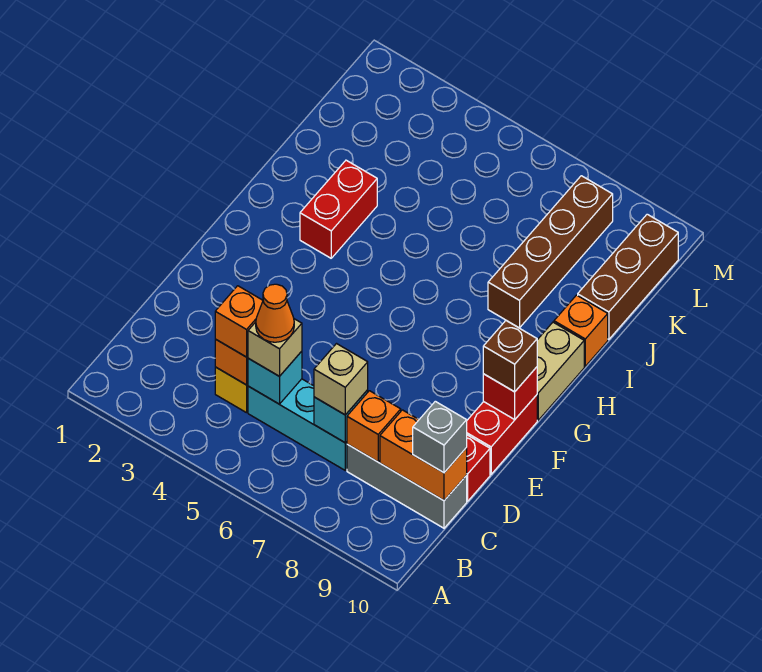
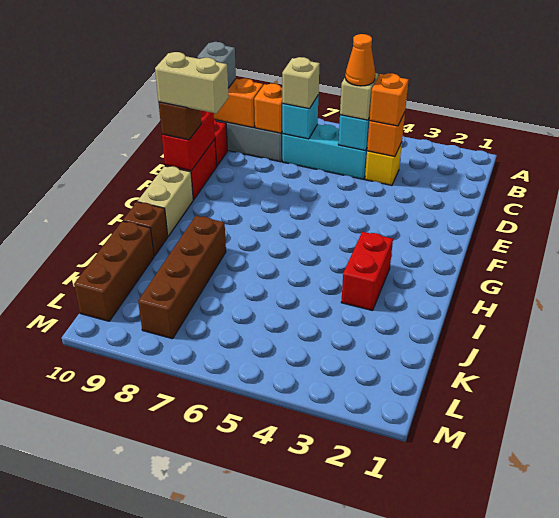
none -> tan brick F9:F10 level 4
red brick F10 level 2 -> red brick E10:F10 level 2
orange brick I10 level 1 -> brown brick I10 level 1

